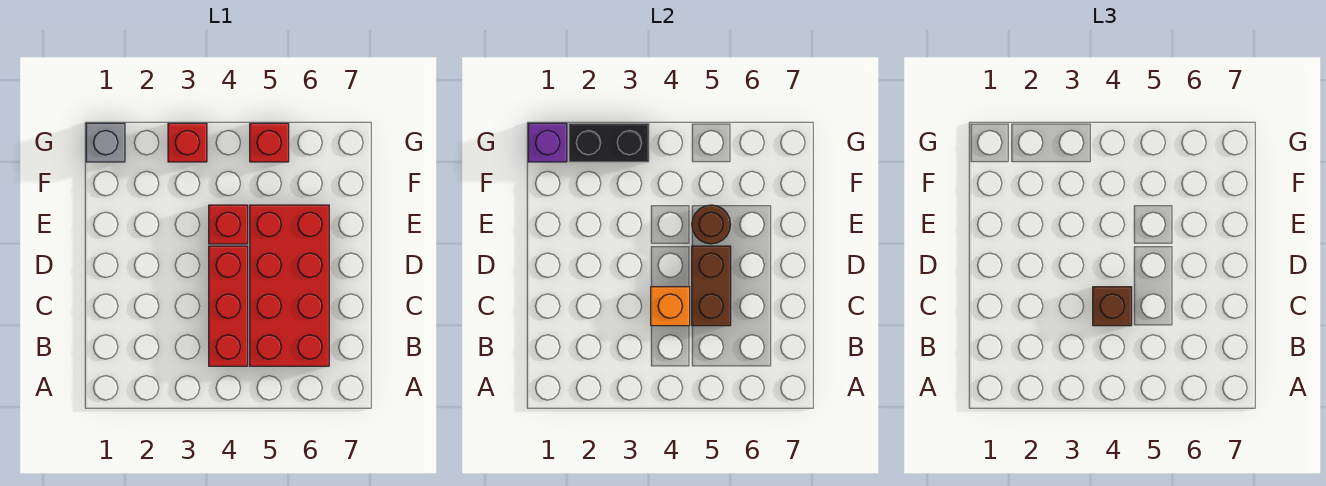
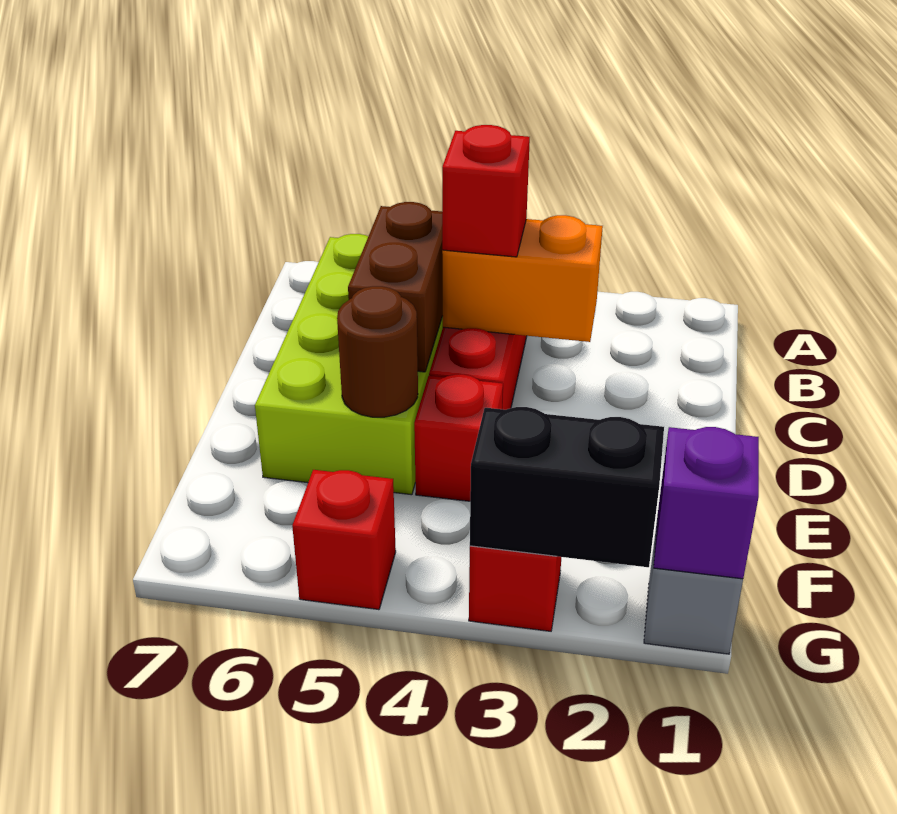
red brick B5:E6 level 1 -> lime brick B5:E6 level 1
orange brick C4 level 2 -> orange brick C3:C4 level 2
brown brick C4 level 3 -> red brick C4 level 3

